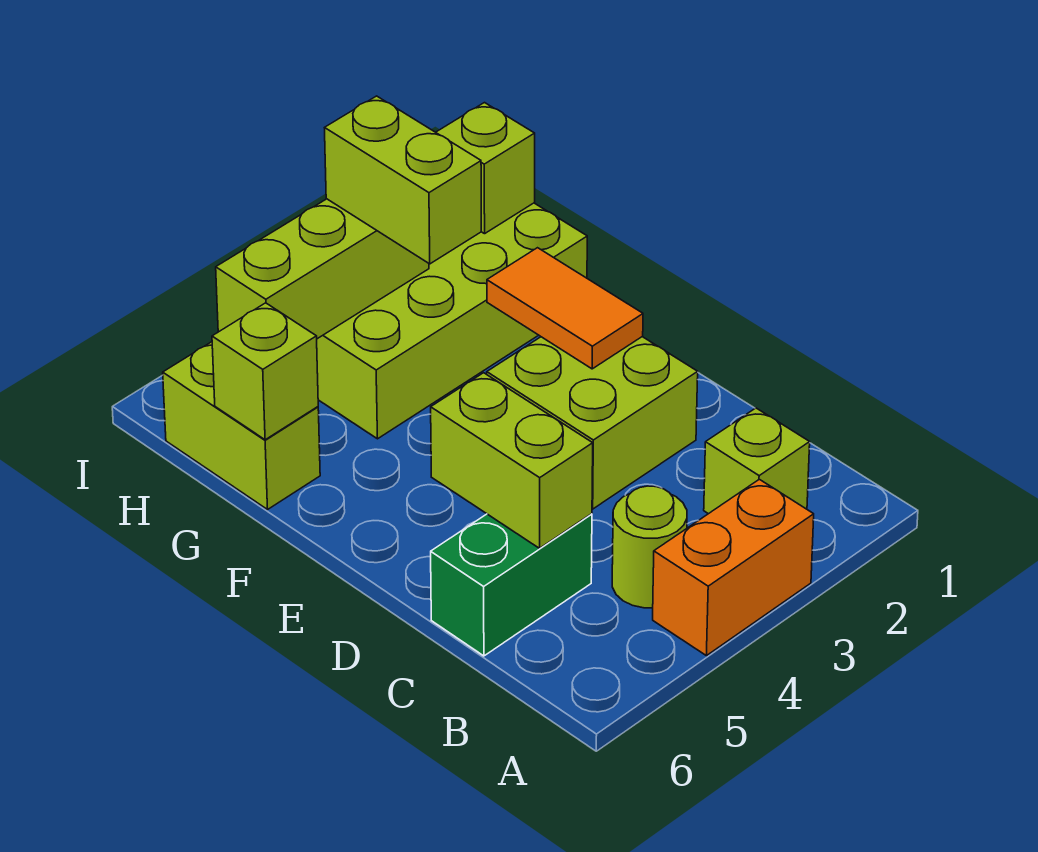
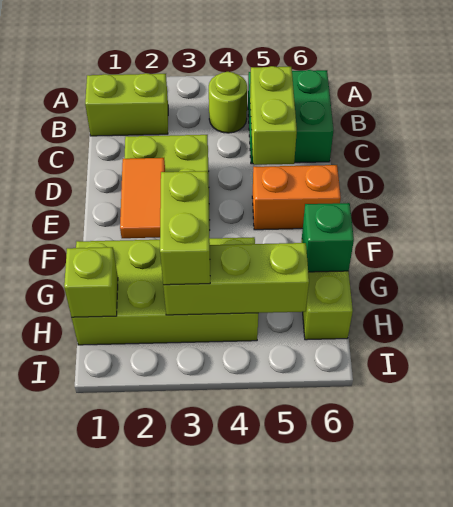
orange brick A3:A4 level 1 -> orange brick E5:E6 level 1
lime brick B2 level 1 -> lime brick B1:B2 level 1
green brick C5:C6 level 1 -> green brick B5:C6 level 1
lime brick G6 level 2 -> green brick G6 level 2

